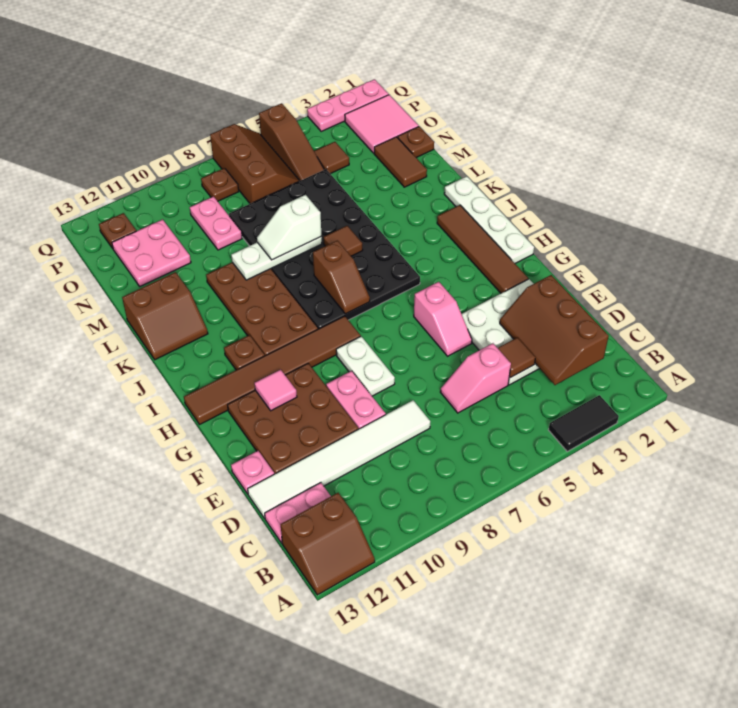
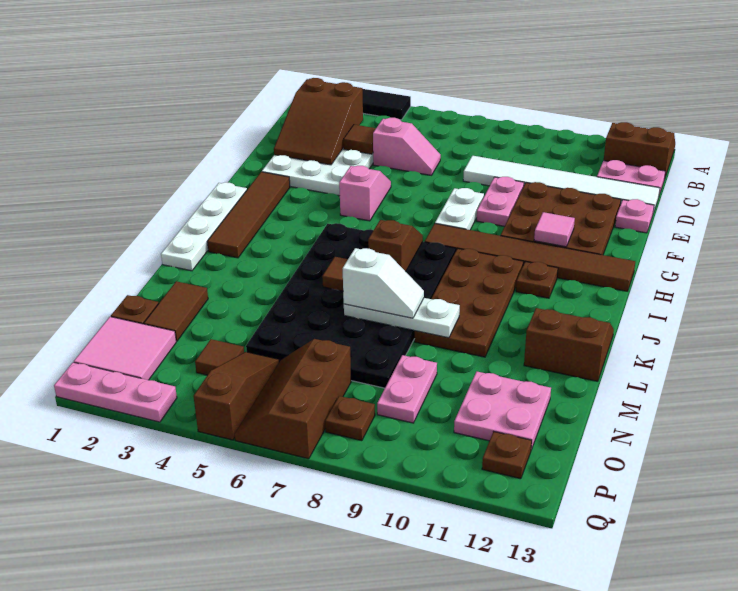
brown slope C2:E3 level 2 top 2 -> brown slope C2:E3 level 2 top C

